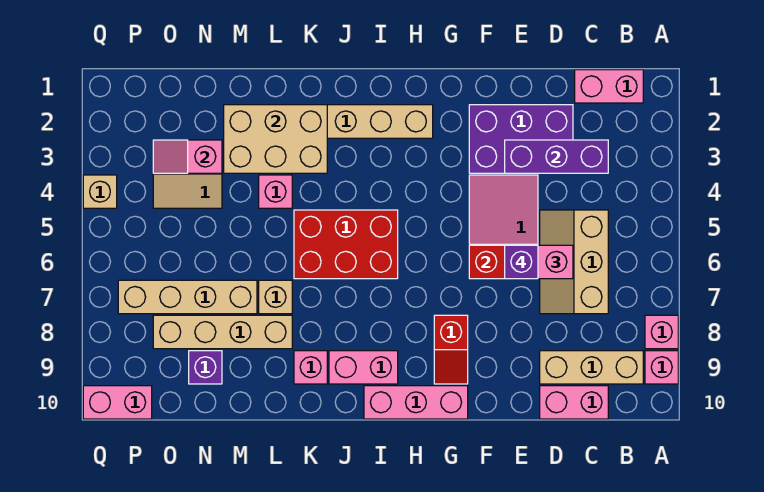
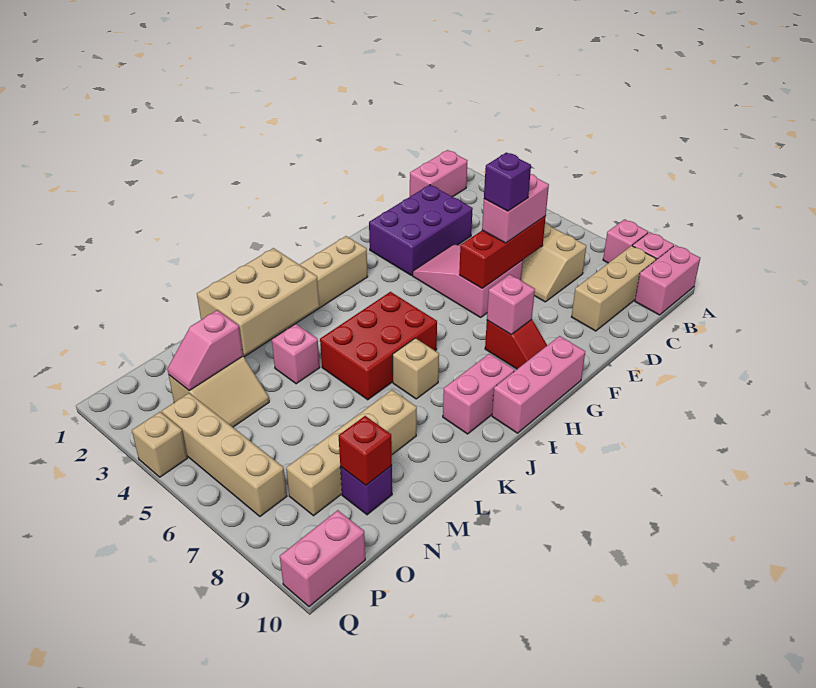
purple brick C3:E3 level 2 -> none
pink brick C10:D10 level 1 -> pink brick A10:B10 level 1
pink brick K9 level 1 -> pink brick G8 level 2
tan brick L7 level 1 -> tan brick J7 level 1
tan brick M7:P7 level 1 -> tan brick P4:P7 level 1
none -> red brick N9 level 2

